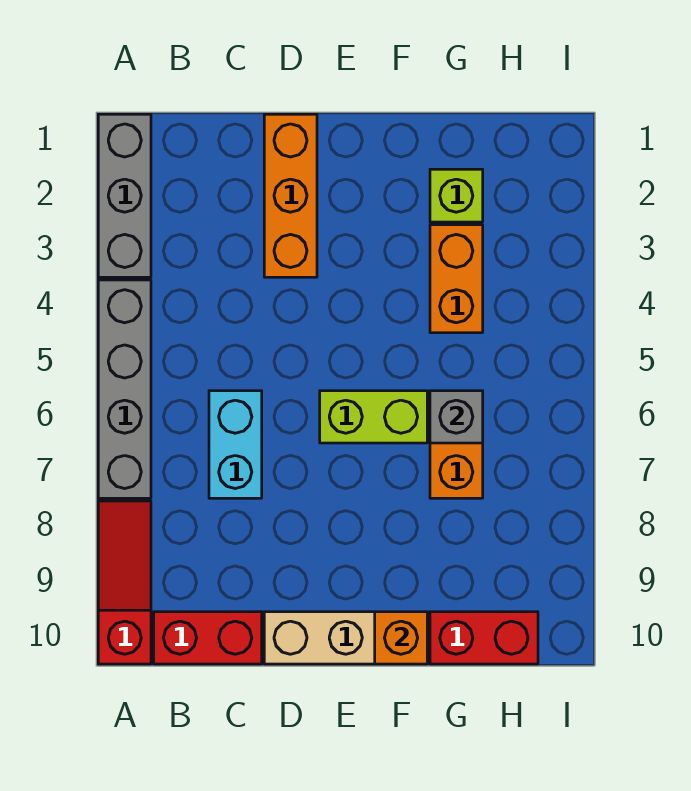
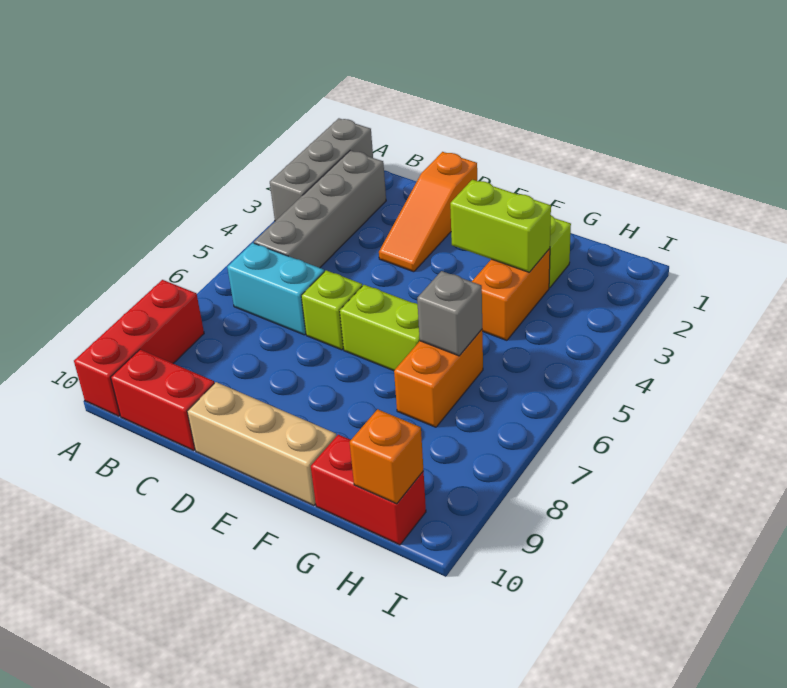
grey brick A4:A7 level 1 -> grey brick B2:B5 level 1
red slope A8:A10 level 1 top 10 -> red brick A8:A10 level 1
cyan brick C6:C7 level 1 -> cyan brick B6:C6 level 1
orange brick D1:D3 level 1 -> orange slope D1:D3 level 1 top 1
none -> lime brick D6 level 1
none -> lime brick F3:G3 level 2
orange brick F10 level 2 -> orange brick H10 level 2

